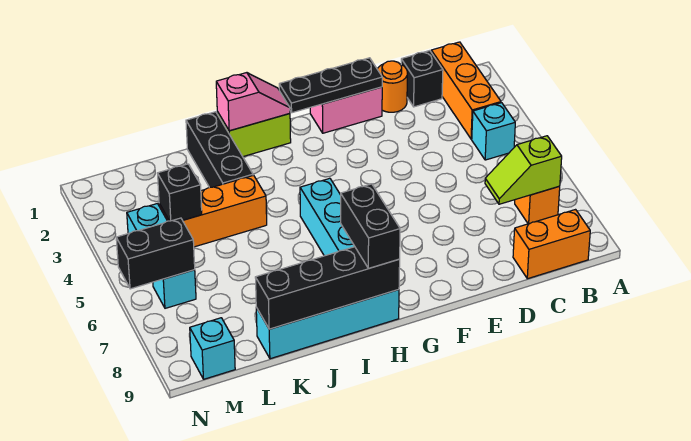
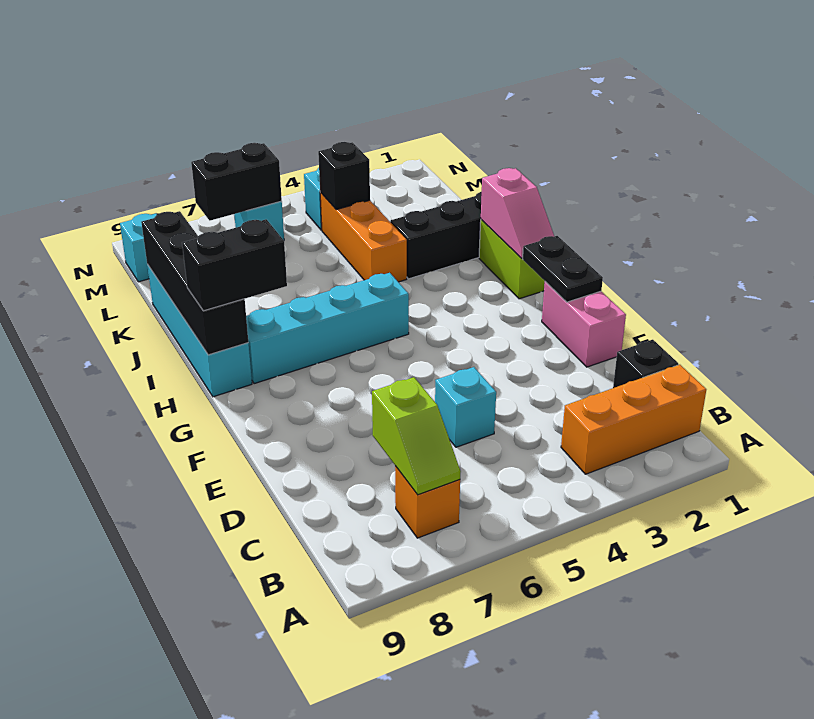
cyan brick B4 level 1 -> cyan brick D5 level 1
lime slope B7:C7 level 2 top B -> lime slope B7:C7 level 2 top C
orange brick B9:C9 level 1 -> none
orange round brick D1 level 1 -> none
black plate E1:G1 level 2 -> black plate F1:G1 level 2
black brick M6:N6 level 2 -> black brick M6:M7 level 2

